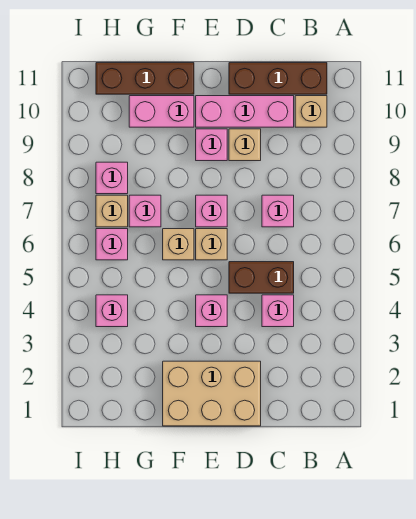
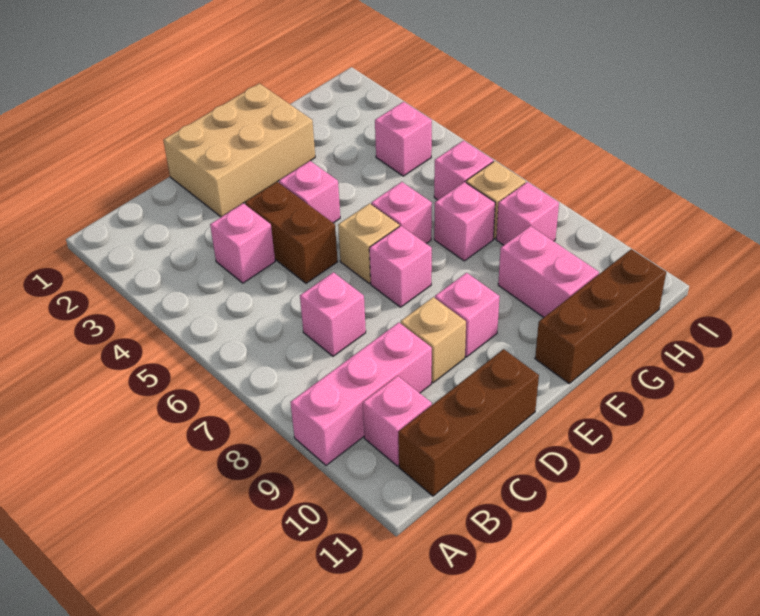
tan brick B10 level 1 -> pink brick B10 level 1
brown brick C5:D5 level 1 -> brown brick D4:D5 level 1
pink brick C10:E10 level 1 -> pink brick A9:C9 level 1
tan brick F6 level 1 -> pink brick F6 level 1
pink brick F10:G10 level 1 -> pink brick G9:G10 level 1

